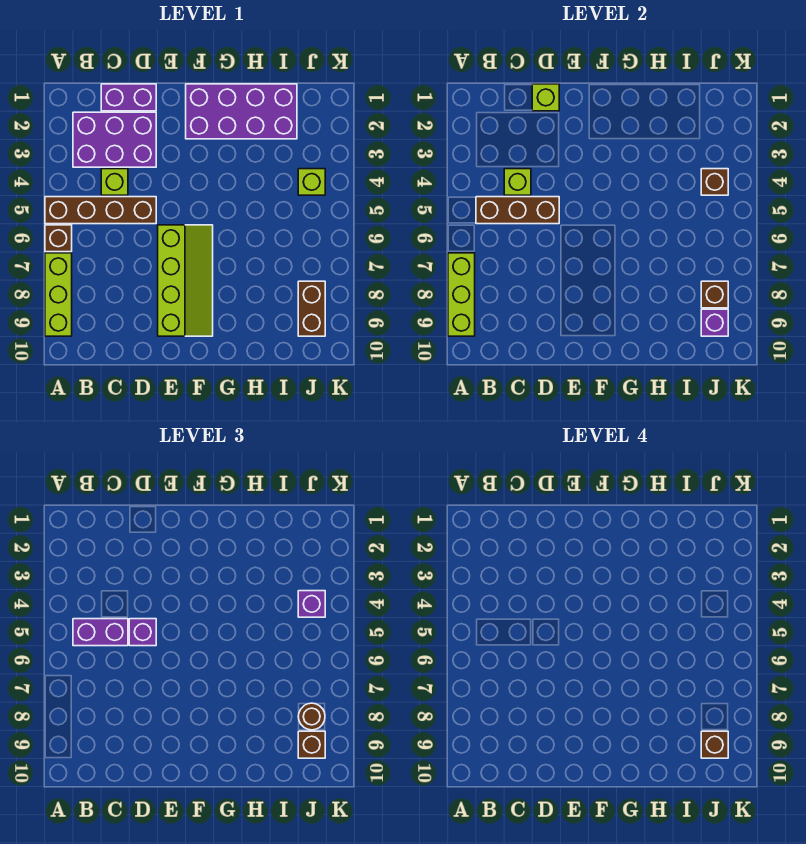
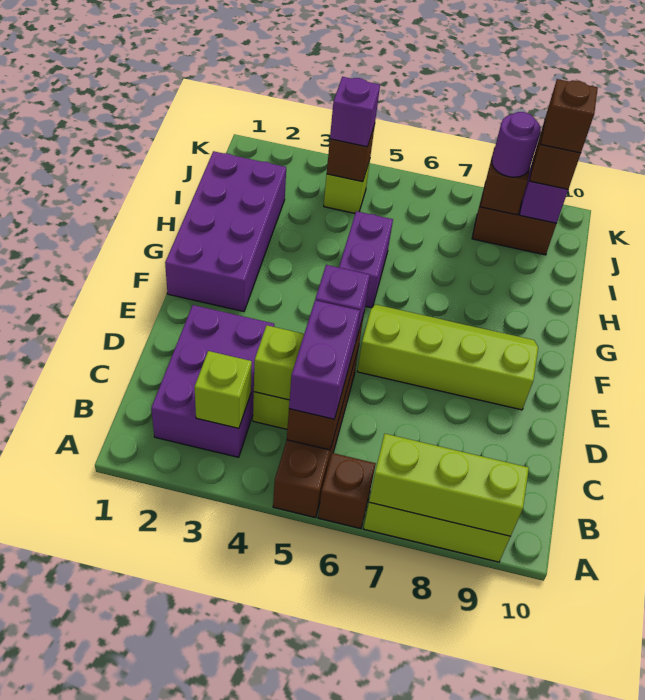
purple brick C1:D1 level 1 -> purple brick G5:H5 level 1
lime brick D1 level 2 -> lime brick B3 level 2
brown round brick J8 level 3 -> purple round brick J8 level 3

